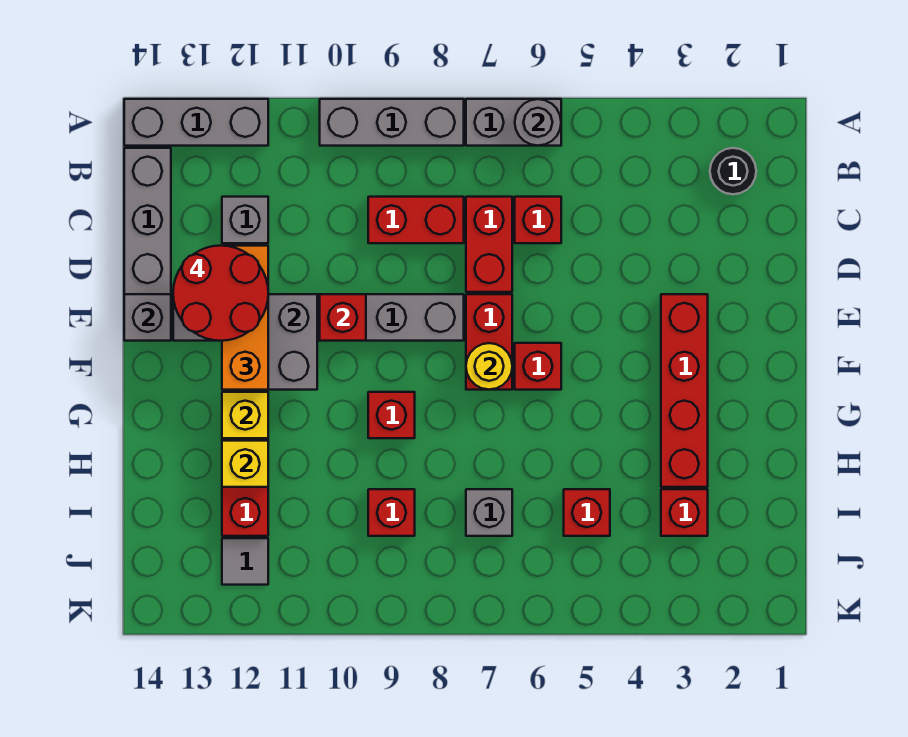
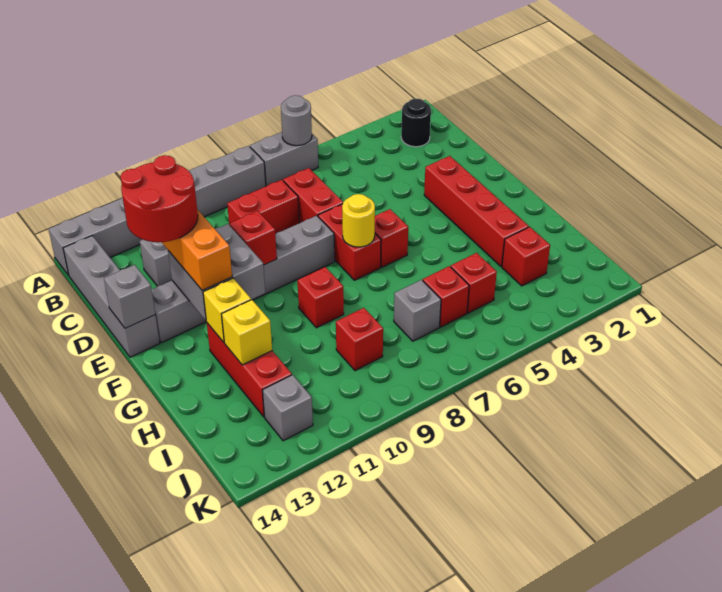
red brick C6 level 1 -> red brick I6 level 1
grey tile J12 level 1 -> grey brick J12 level 1

